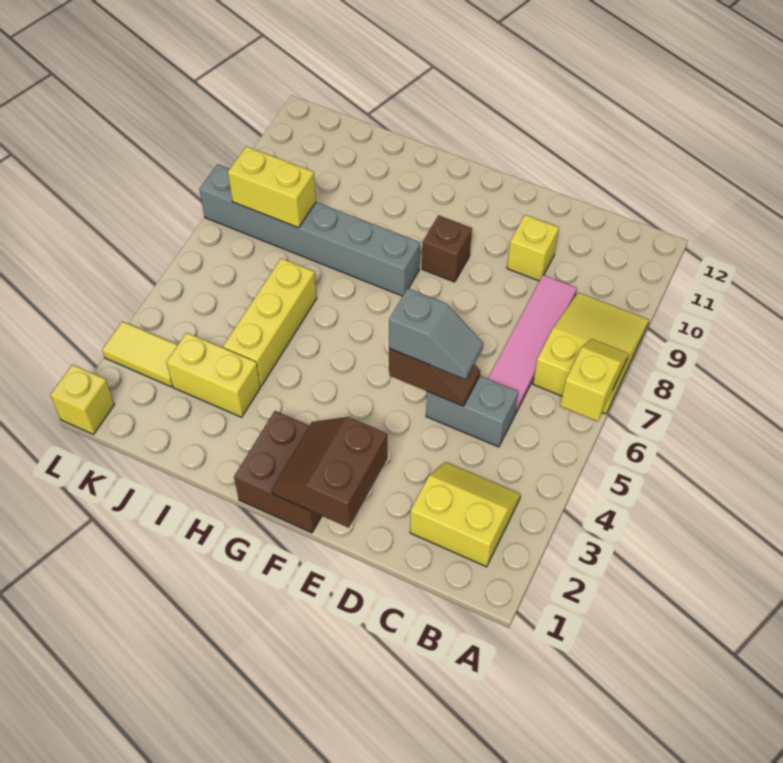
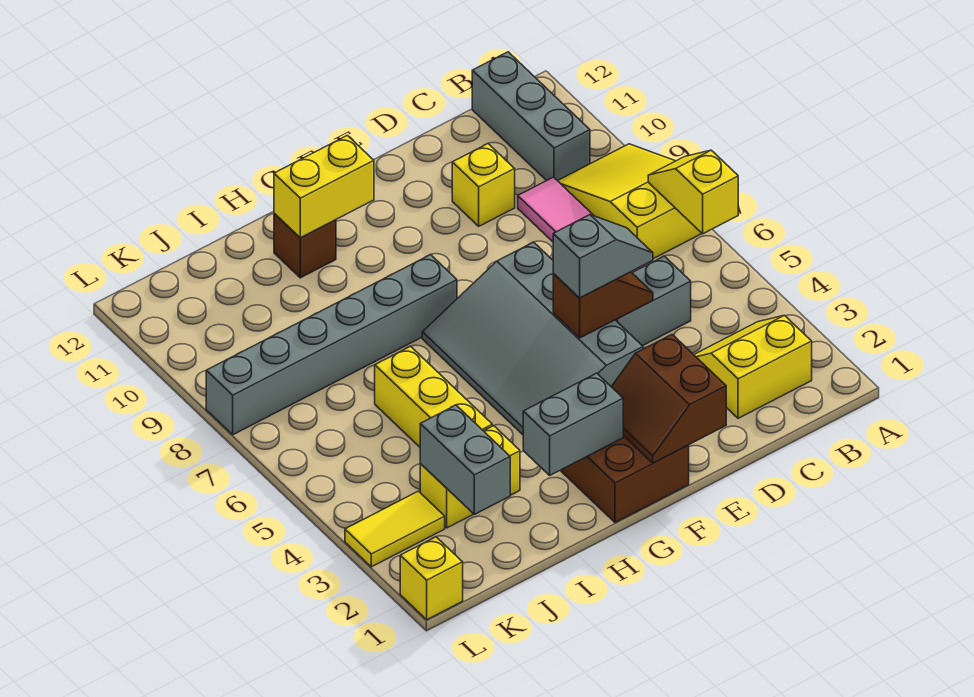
none -> grey brick B10:B12 level 1
none -> grey slope E4:G7 level 1 top E
brown brick F9 level 1 -> brown brick H11 level 1
none -> grey brick G2:H2 level 2
none -> grey brick J2:J3 level 2
yellow brick J8:K8 level 2 -> yellow brick G11:H11 level 2

